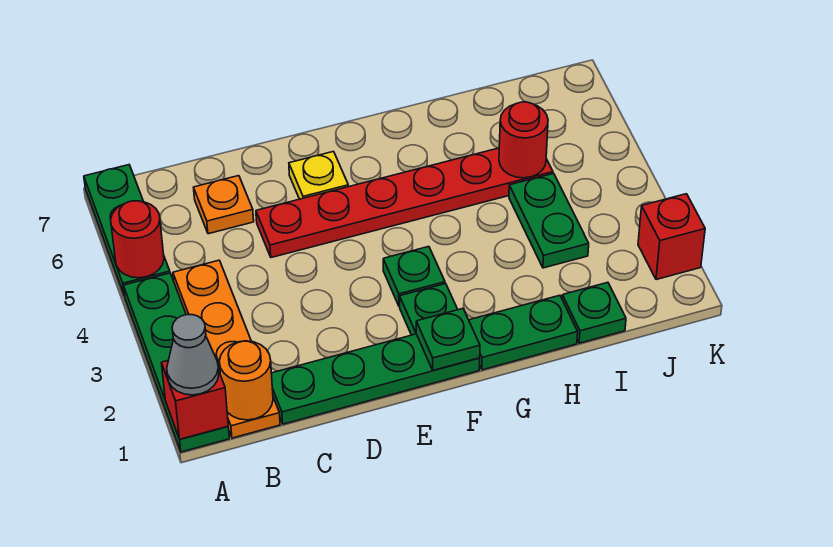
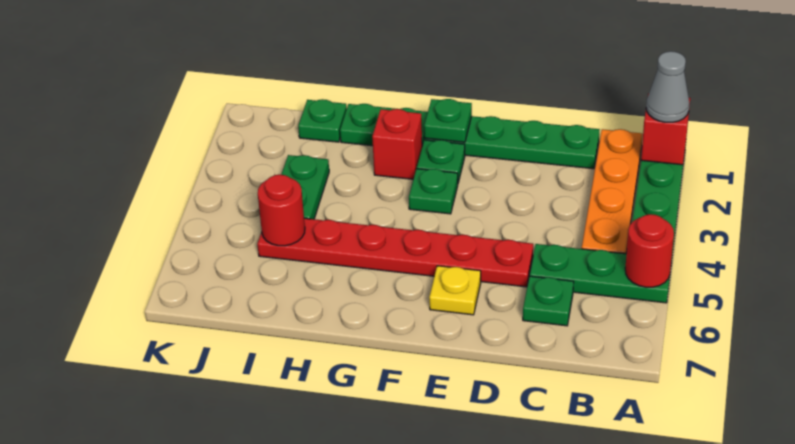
green plate A5:A7 level 1 -> green plate A5:C5 level 1
orange round brick B1 level 2 -> none
orange plate C6 level 1 -> green plate C6 level 1
red brick K2 level 1 -> red brick G2 level 1

